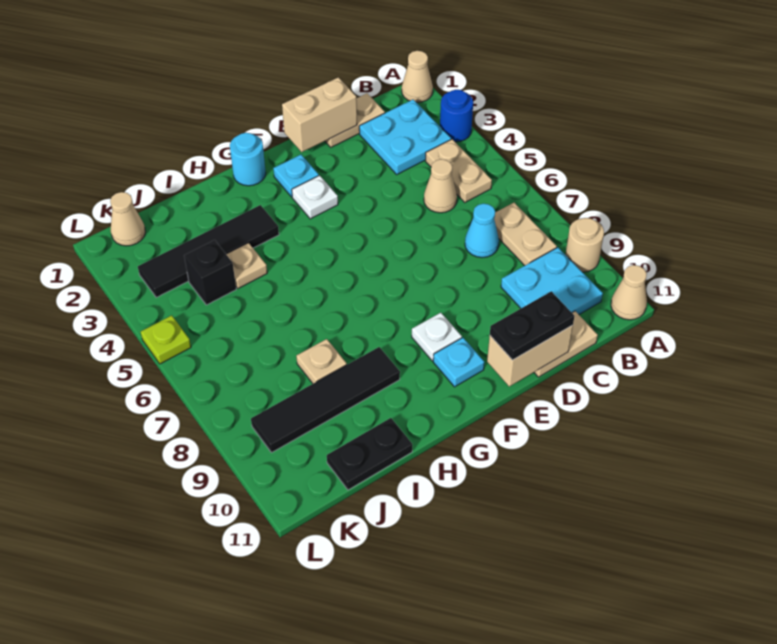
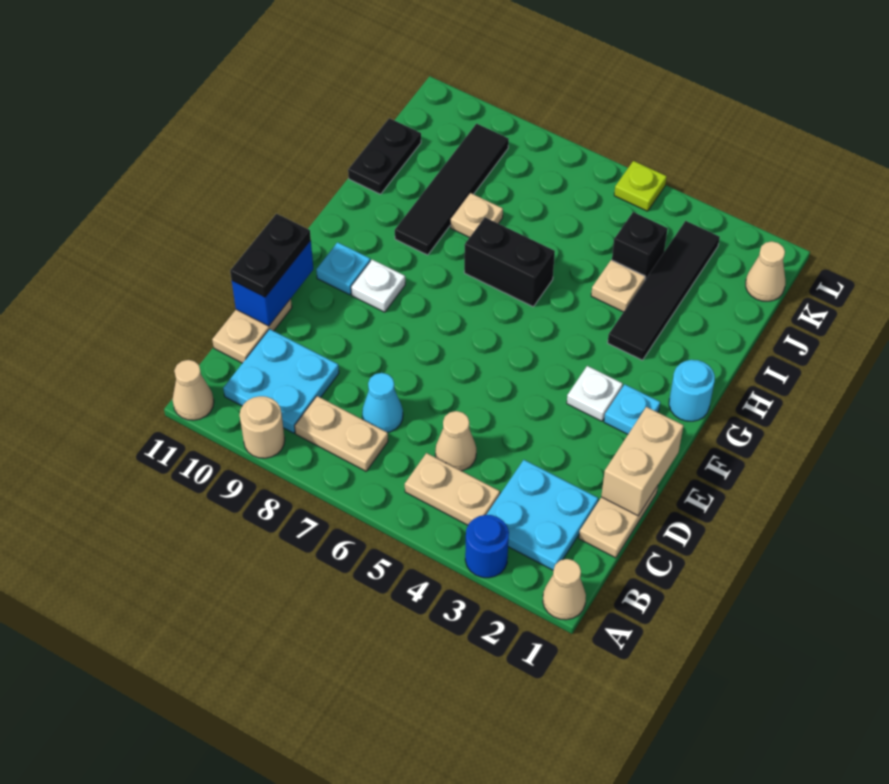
tan brick D11:E11 level 2 -> blue brick D11:E11 level 2
none -> black brick H6:H7 level 1

